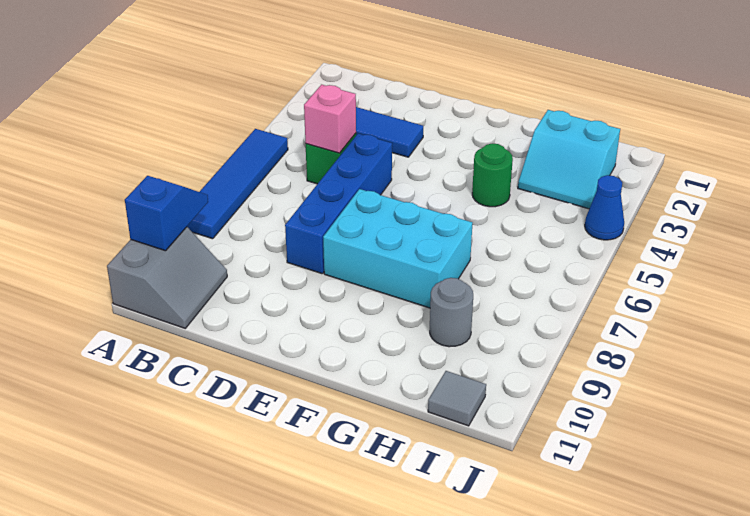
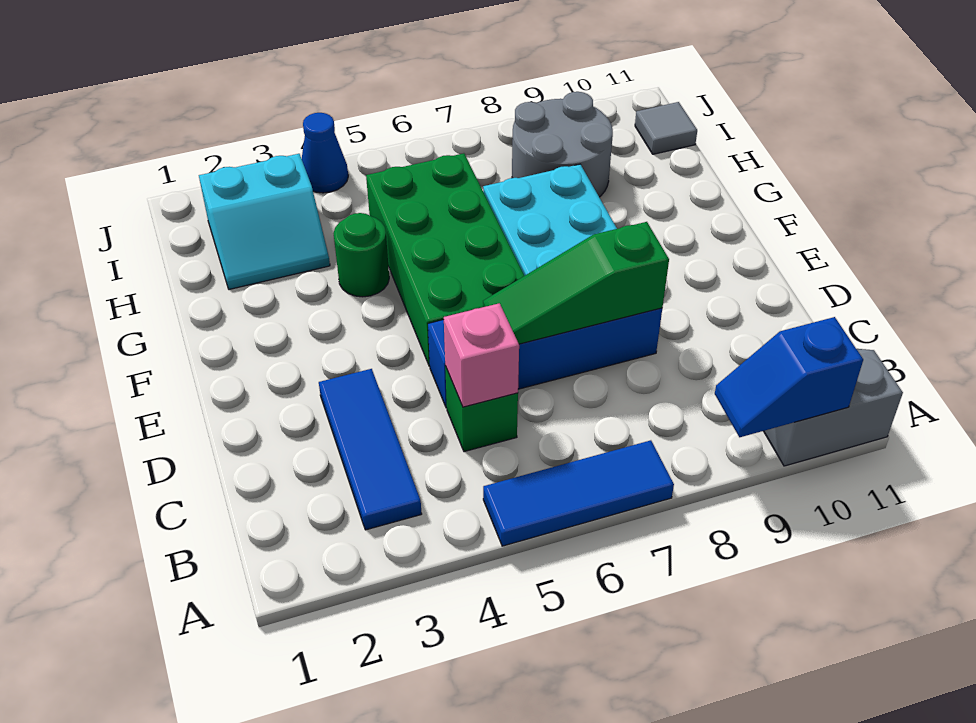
blue tile A5:A8 level 1 -> blue tile A5:A7 level 1
none -> green slope D6:D8 level 2 top 8
none -> green brick E5:H6 level 1
cyan slope H2:I3 level 1 top 2 -> cyan slope H2:I3 level 1 top I
grey round brick H9 level 1 -> grey round brick H8:I9 level 1

